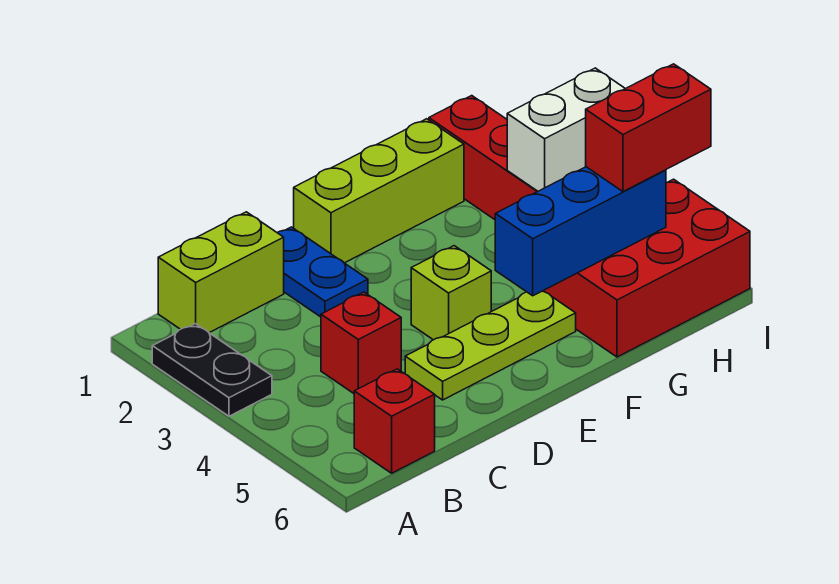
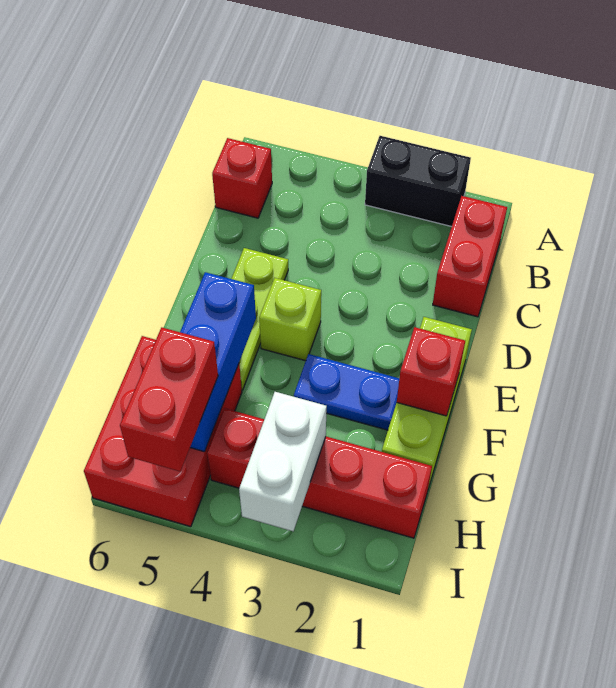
black plate A2:A3 level 1 -> black brick A2:A3 level 1
lime brick B1:C1 level 1 -> red brick B1:C1 level 1
red brick C4 level 1 -> red brick F1 level 2
blue plate D1:D2 level 1 -> blue plate F2:F3 level 1

